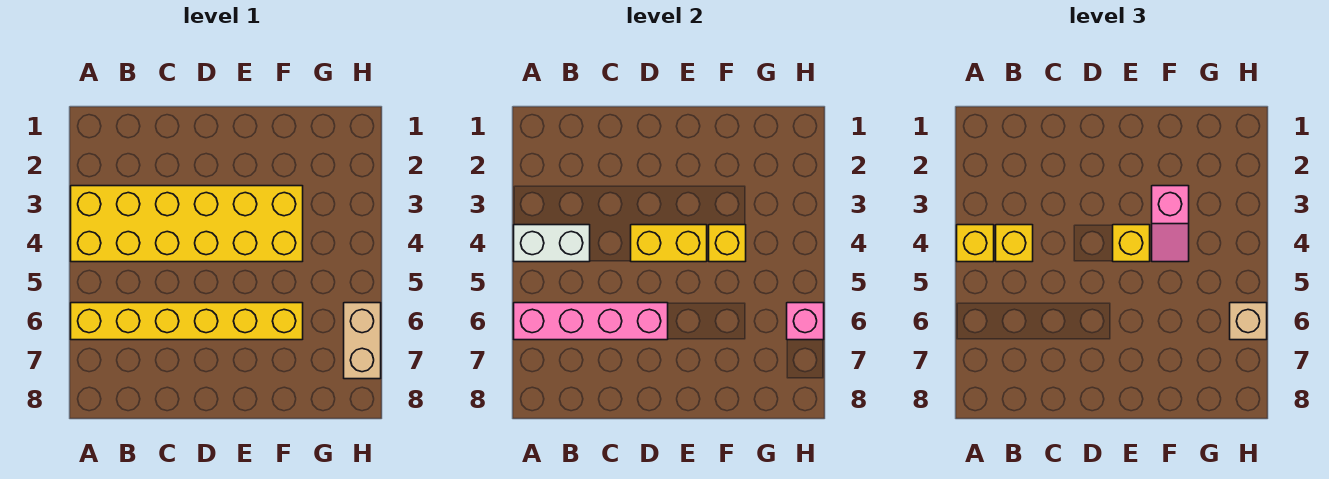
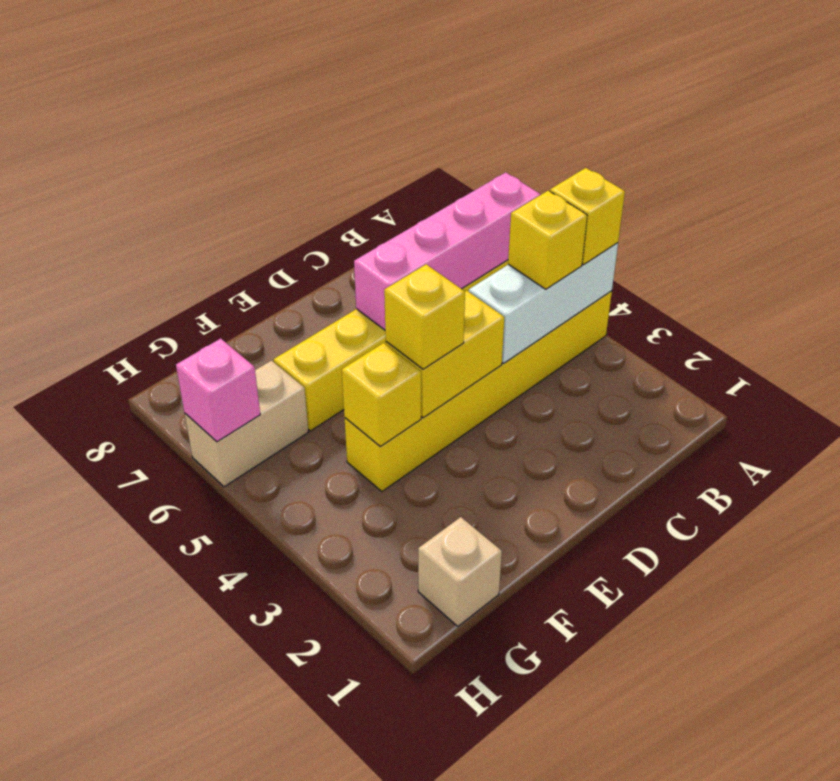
yellow brick A3:F4 level 1 -> yellow brick A4:F4 level 1
white brick A4:B4 level 2 -> white brick A4:C4 level 2
pink slope F3:F4 level 3 top 3 -> none
tan brick H6:H7 level 1 -> tan brick G6:H6 level 1
tan brick H6 level 3 -> tan brick G1 level 1

